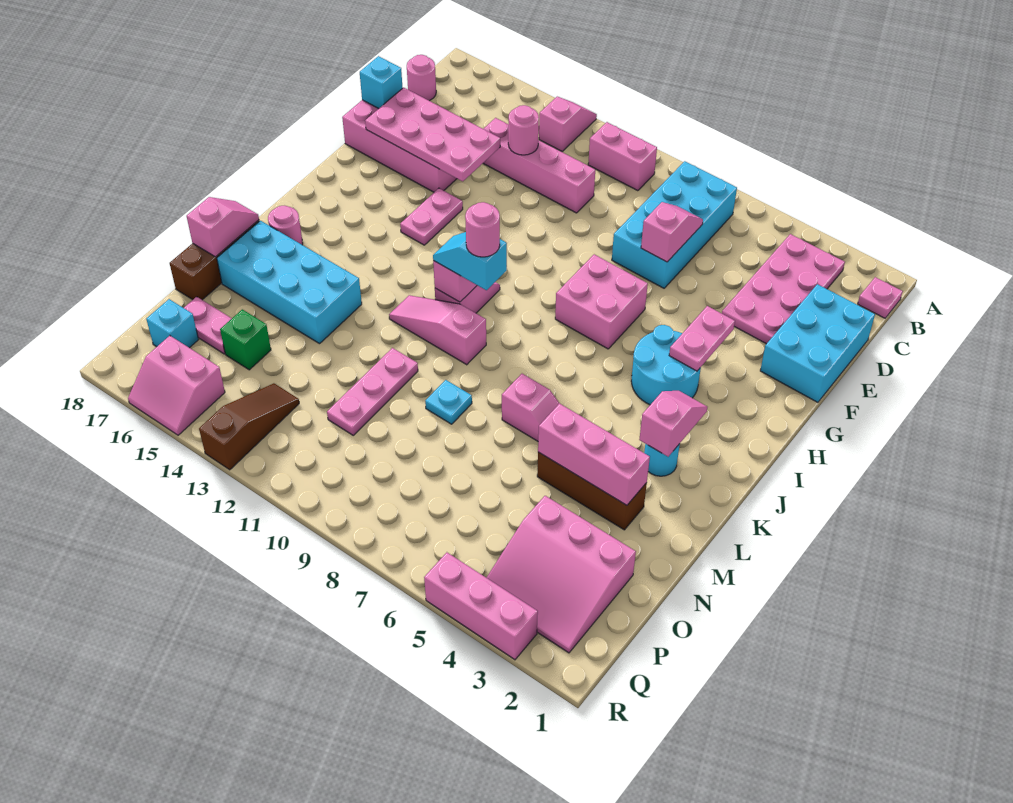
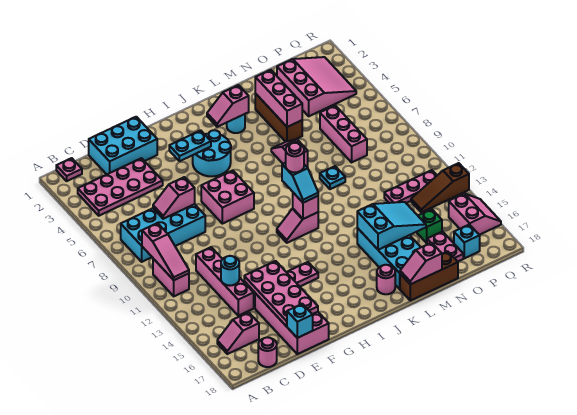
pink slope A13:B13 level 1 top B -> pink slope B16:C16 level 1 top C
pink round brick D13 level 2 -> cyan round brick D13 level 2
pink plate G4:H4 level 2 -> cyan plate G4:H4 level 2
pink slope K10:K12 level 1 top 10 -> pink slope B9:B11 level 2 top 9
none -> cyan slope L14:N15 level 2 top L
pink plate M11:O11 level 1 -> pink plate O12:Q12 level 1
pink brick R3:R5 level 1 -> pink brick O6:O8 level 1

